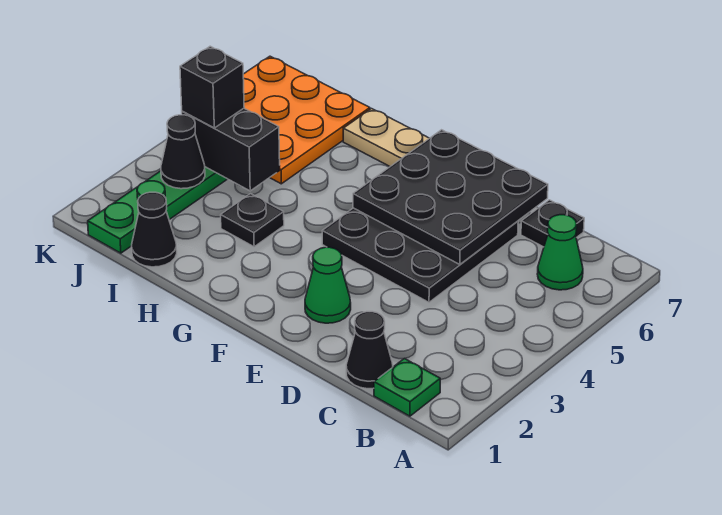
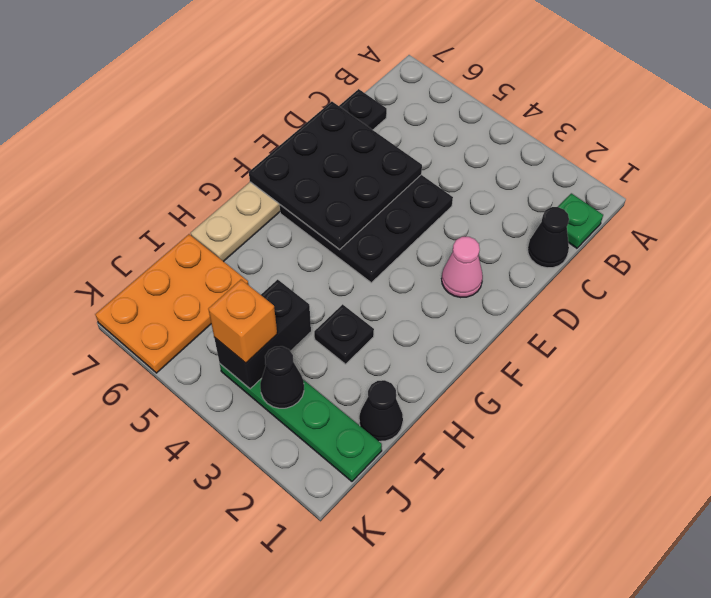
green cone B6 level 1 -> none
green cone E2 level 1 -> pink cone E2 level 1
orange plate I5:K7 level 1 -> orange plate I6:K7 level 1
black brick J4 level 3 -> orange brick J4 level 3

